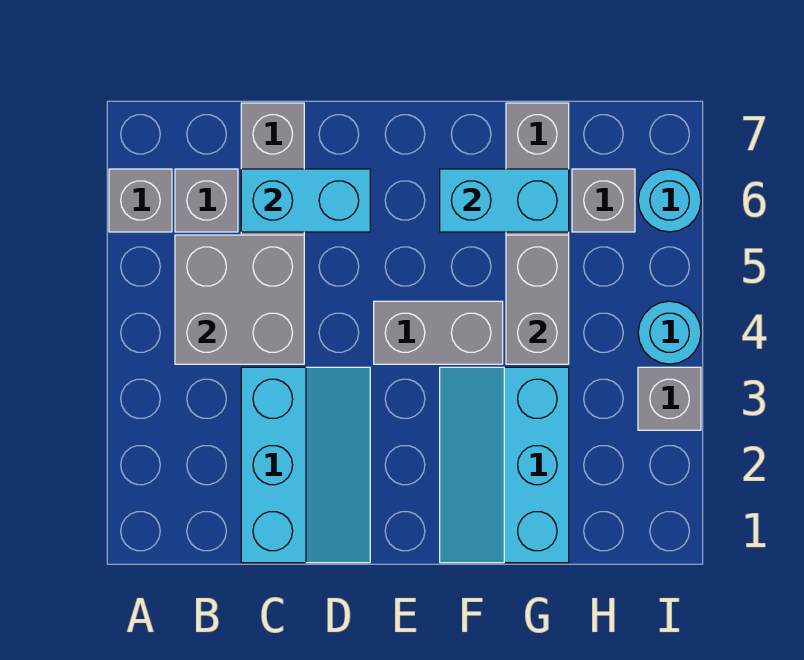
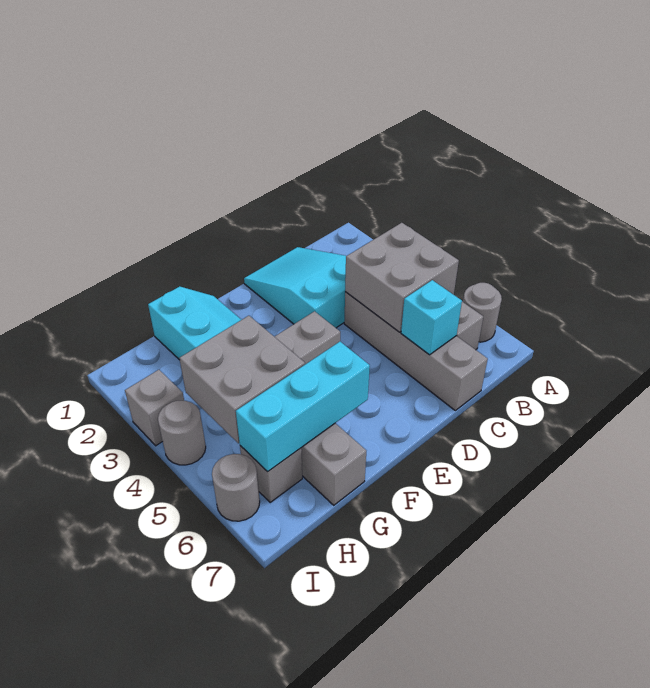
grey brick A6 level 1 -> grey round brick A6 level 1
cyan slope C1:D3 level 1 top C -> cyan slope C1:D3 level 1 top 3
cyan brick C6:D6 level 2 -> cyan brick C6 level 2
cyan brick F6:G6 level 2 -> cyan brick F6:H6 level 2
grey brick G4:G5 level 2 -> grey brick G4:H5 level 2
cyan round brick I4 level 1 -> grey round brick I4 level 1
cyan round brick I6 level 1 -> grey round brick I6 level 1

